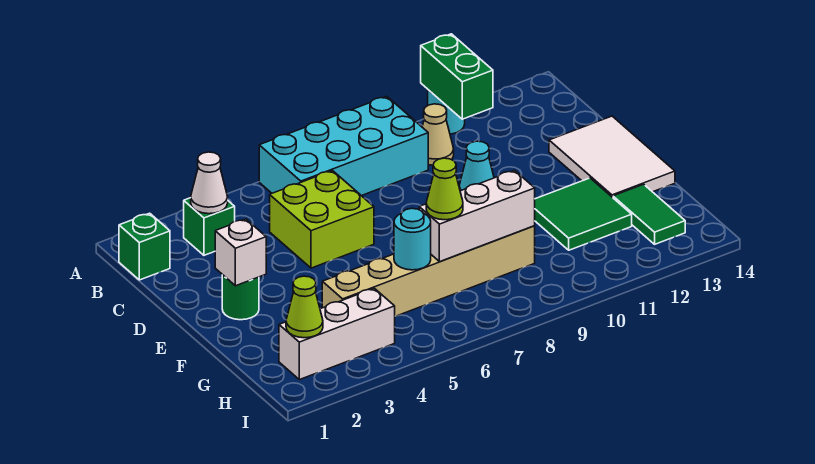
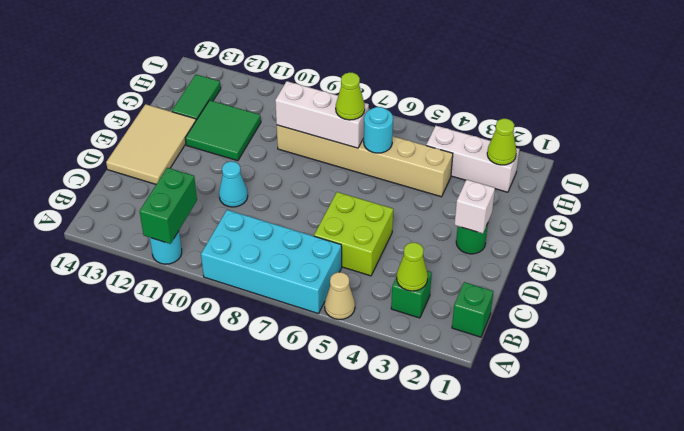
white cone B3 level 2 -> lime cone B3 level 2
tan cone B10 level 1 -> tan cone A5 level 1
white tile D13:F14 level 1 -> tan tile D13:F14 level 1

